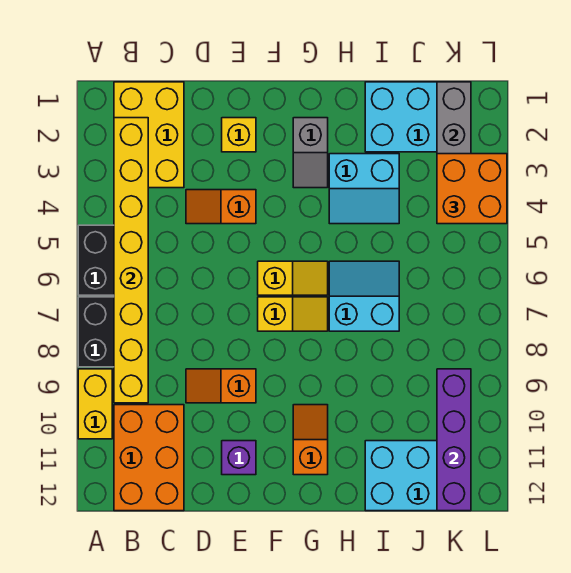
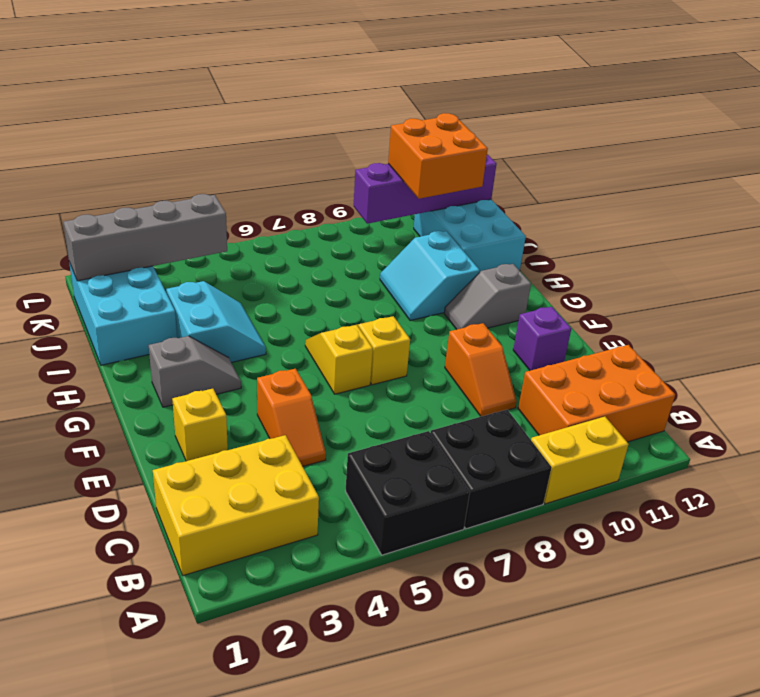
yellow brick B2:B9 level 2 -> none
orange slope G10:G11 level 1 top 11 -> grey slope G10:G11 level 1 top 11
cyan slope H6:I7 level 1 top 7 -> cyan slope H9:I10 level 1 top 10
orange brick K3:L4 level 3 -> orange brick J10:K11 level 3

